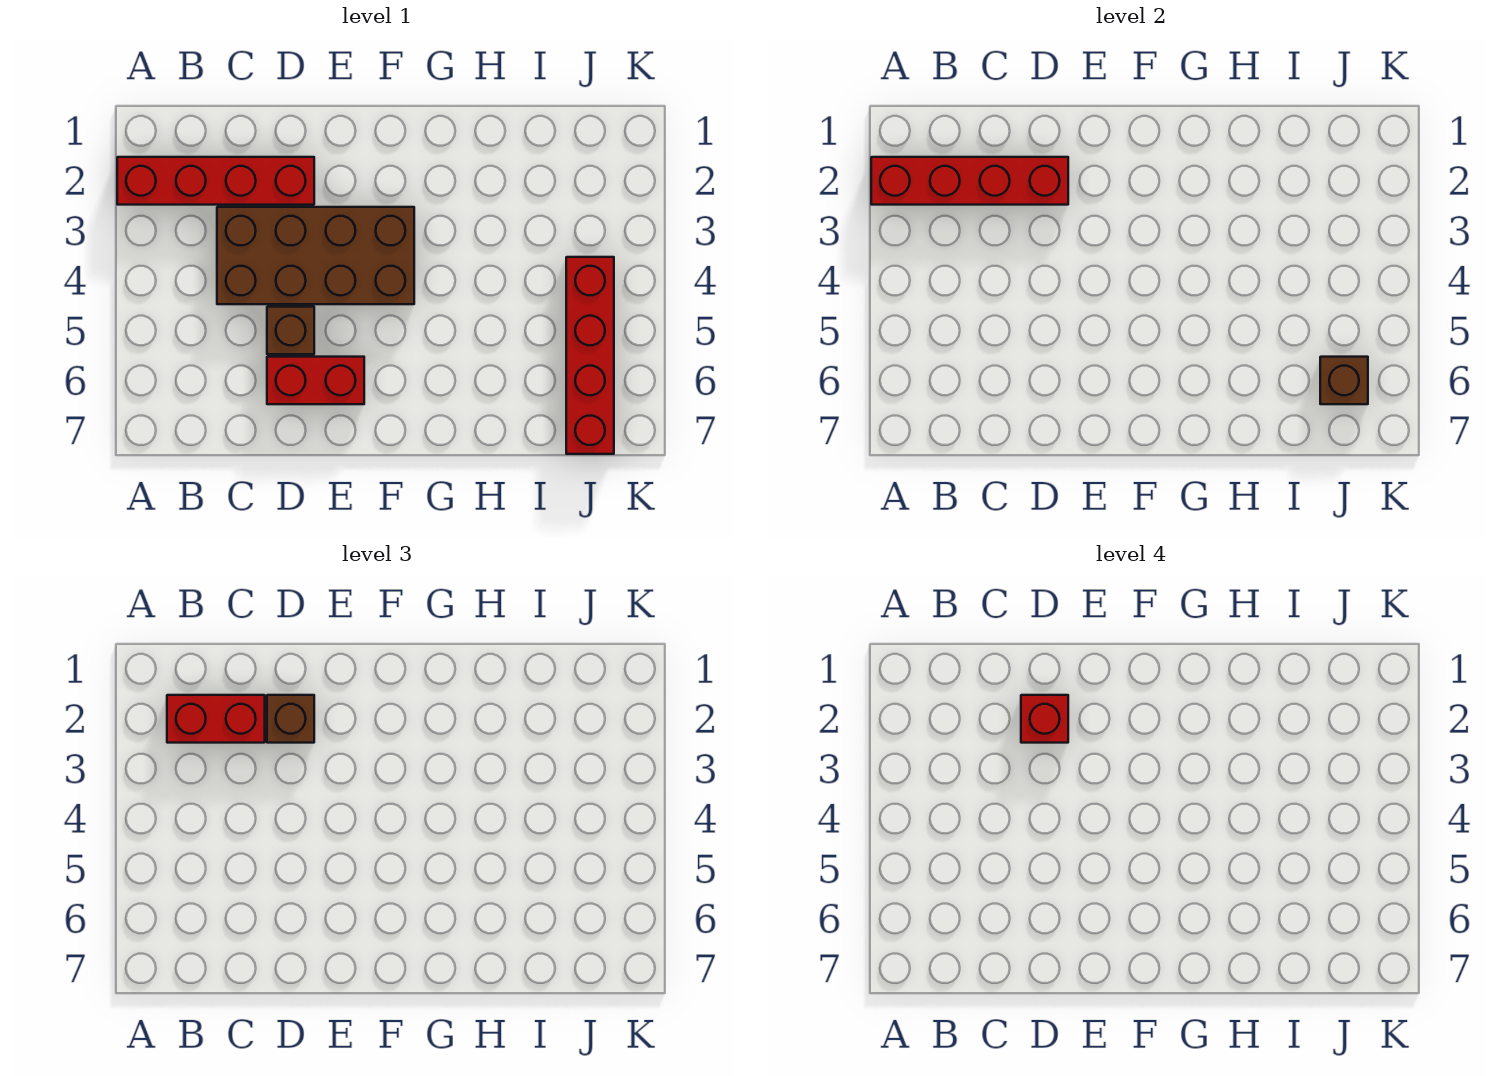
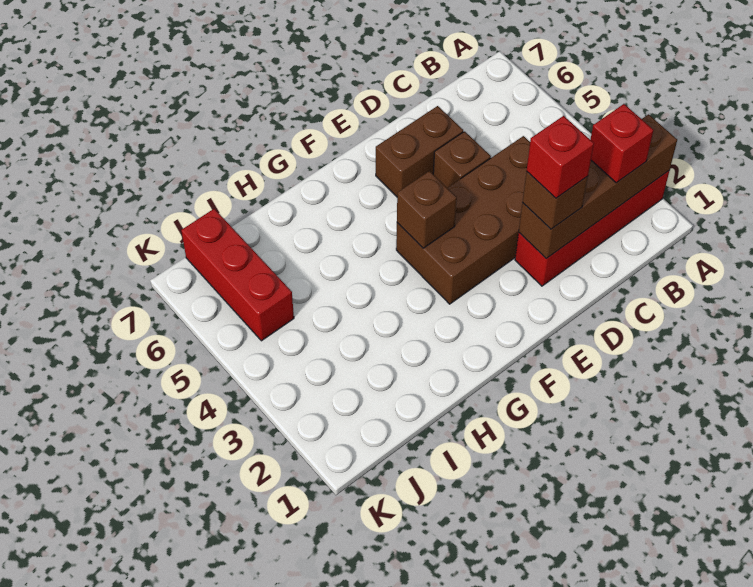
red brick A2:D2 level 2 -> brown brick A2:D2 level 2
red brick B2:C2 level 3 -> red brick B2 level 3
red brick D6:E6 level 1 -> brown brick D6:E6 level 1
red brick J4:J7 level 1 -> red brick J5:J7 level 1
brown brick J6 level 2 -> brown brick F4 level 2

